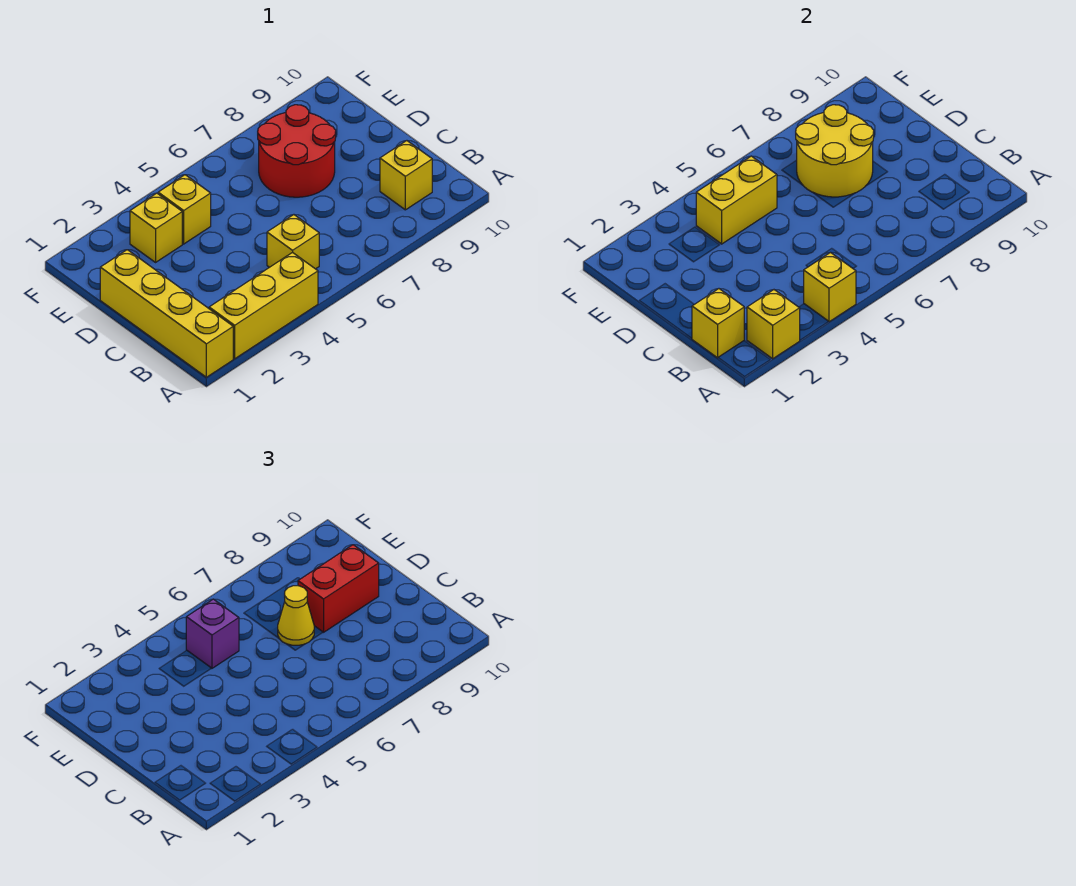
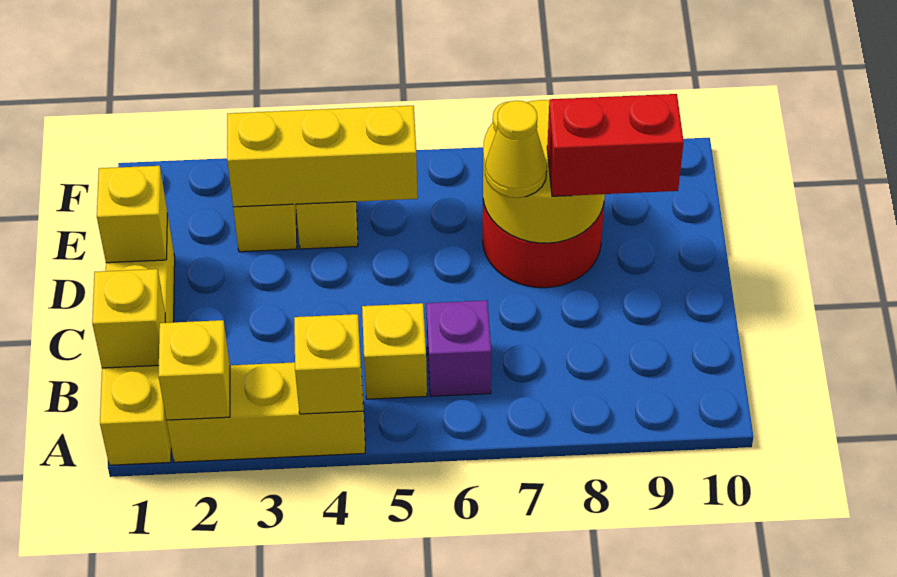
yellow brick B9 level 1 -> yellow brick D1 level 2
yellow brick E4:E5 level 2 -> yellow brick E3:E5 level 2
purple brick E5 level 3 -> purple brick B6 level 1

